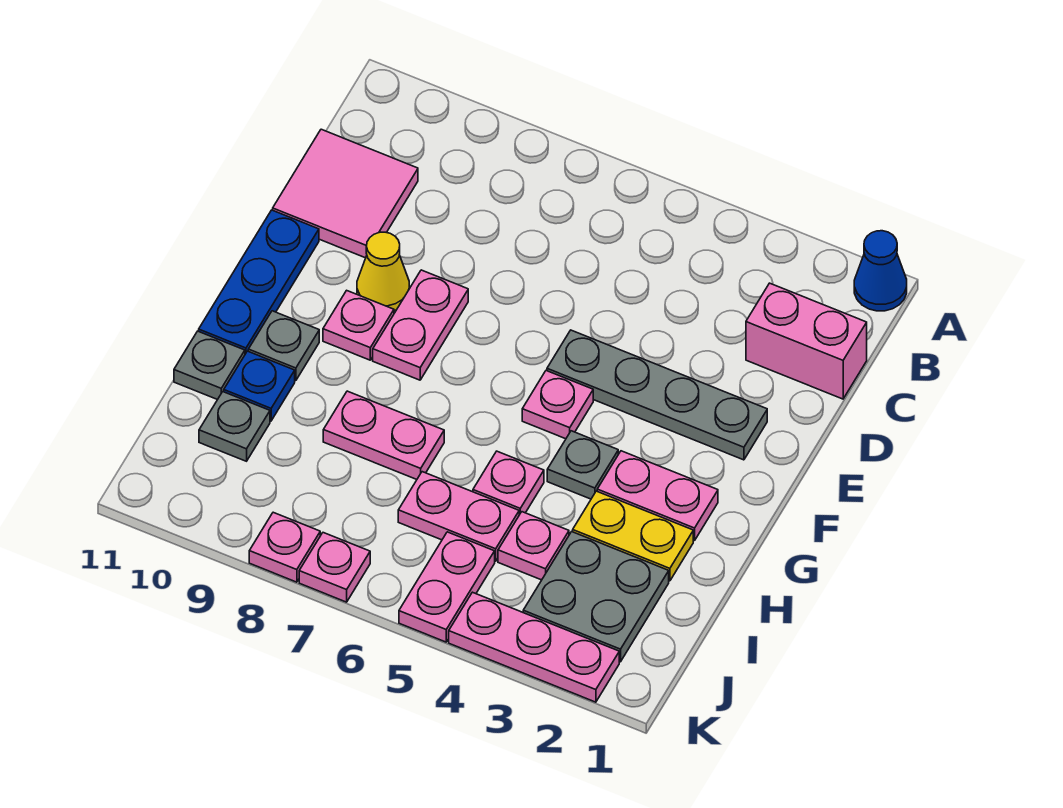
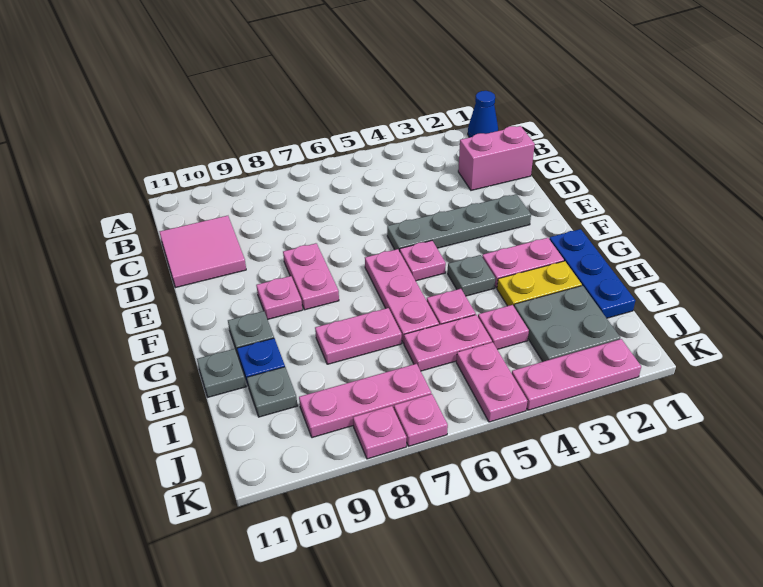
yellow cone E9 level 1 -> none
blue plate E11:G11 level 1 -> blue plate G1:I1 level 1
none -> pink plate F6:H6 level 1
none -> pink plate J7:J9 level 1

